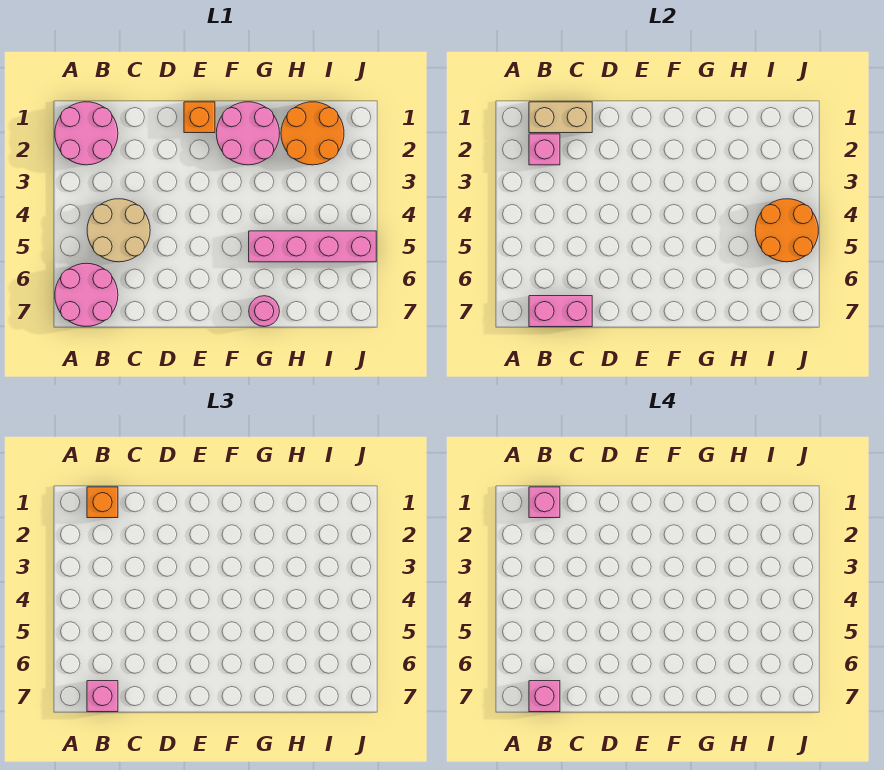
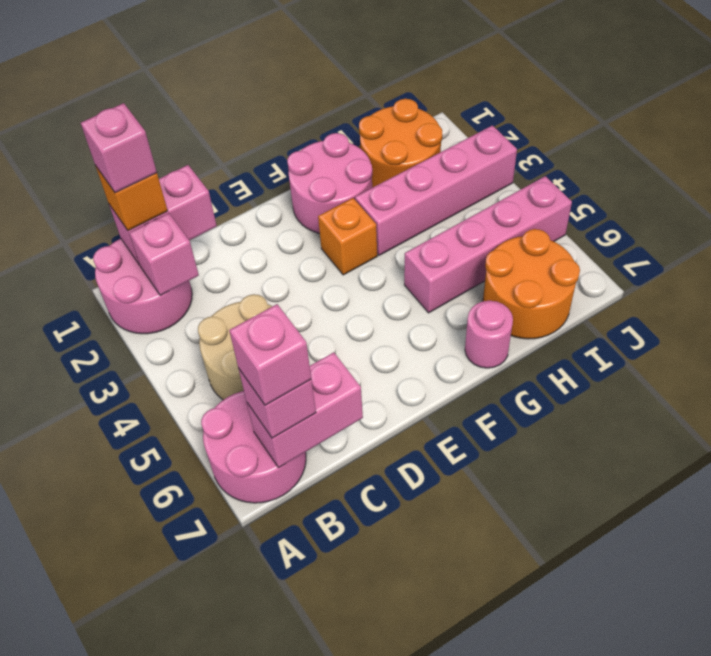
tan brick B1:C1 level 2 -> pink brick B1:C1 level 2
orange brick E1 level 1 -> orange brick F3 level 1
none -> pink brick G3:J3 level 1
orange round brick I4:J5 level 2 -> orange round brick H6:I7 level 1

